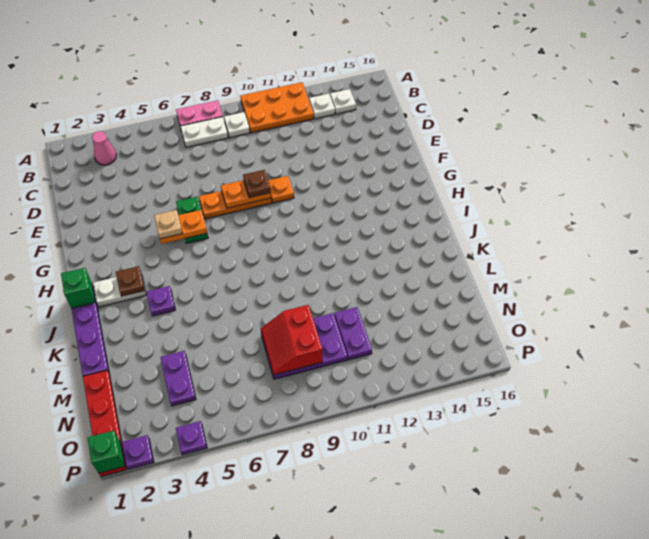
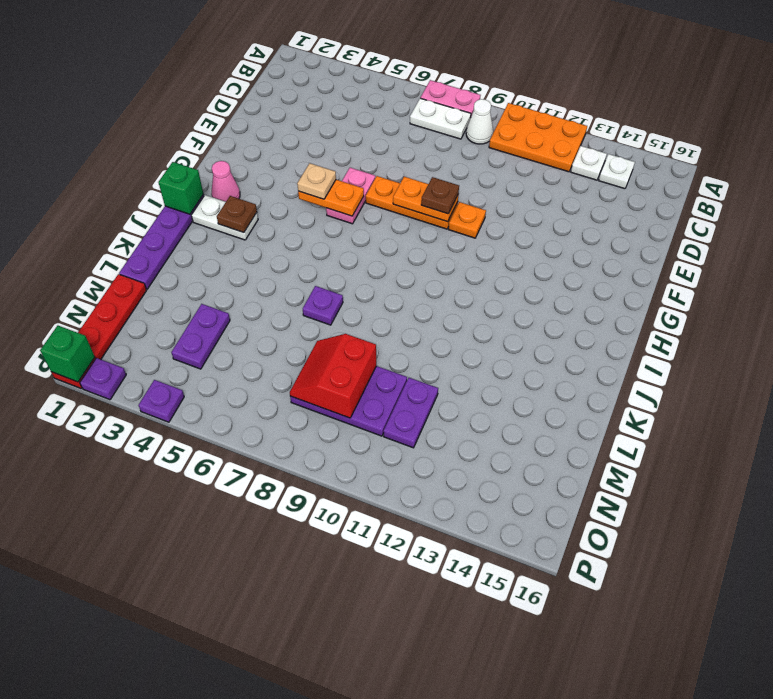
pink cone B3 level 1 -> pink cone H2 level 1
white plate B9 level 1 -> white cone B9 level 1
green plate F6:G6 level 1 -> pink plate F6:G6 level 1
purple plate J4 level 1 -> purple plate K7 level 1

